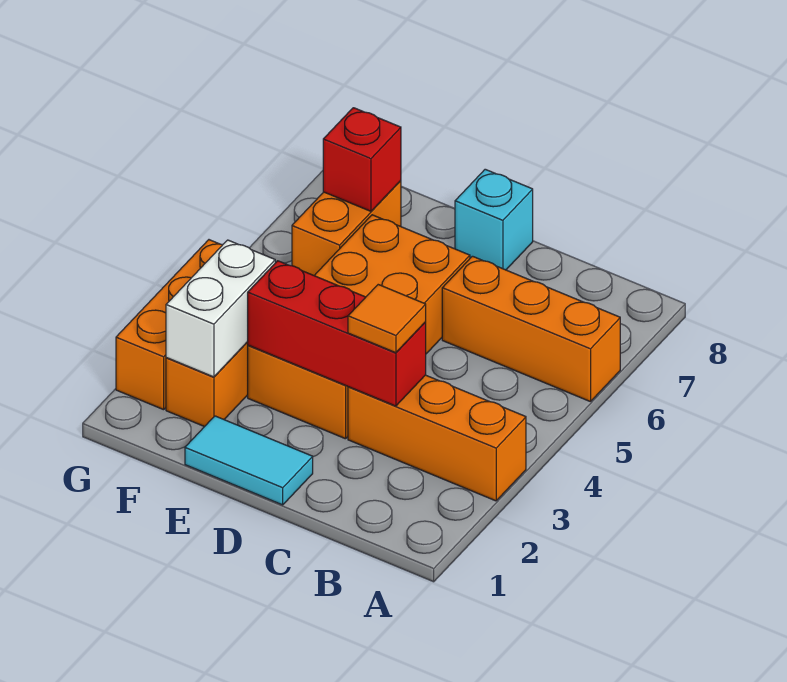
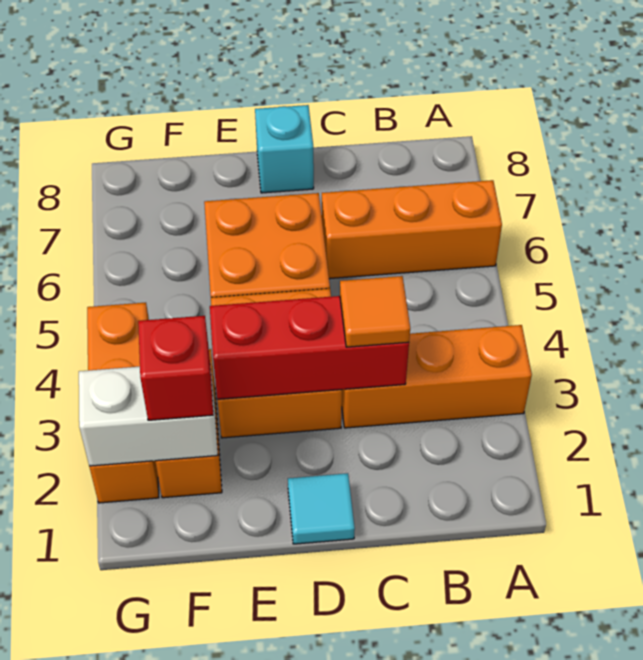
cyan tile D1:E1 level 1 -> cyan tile D1 level 1
white brick F2:F3 level 2 -> white brick F2:G2 level 2
orange brick F6:F7 level 1 -> none
red brick F7 level 2 -> red brick F2 level 3

